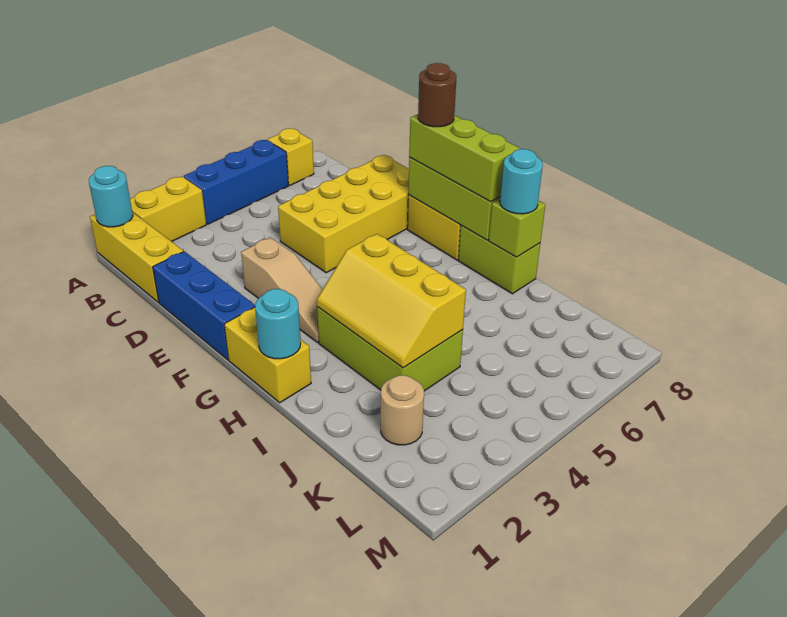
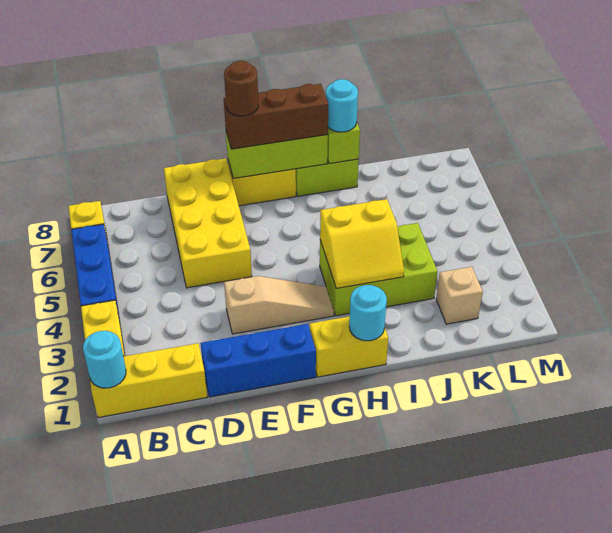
lime brick F8:H8 level 3 -> brown brick F8:H8 level 3
yellow slope H3:J4 level 2 top 4 -> yellow slope H3:I4 level 2 top 4
tan round brick K2 level 1 -> tan brick K2 level 1

